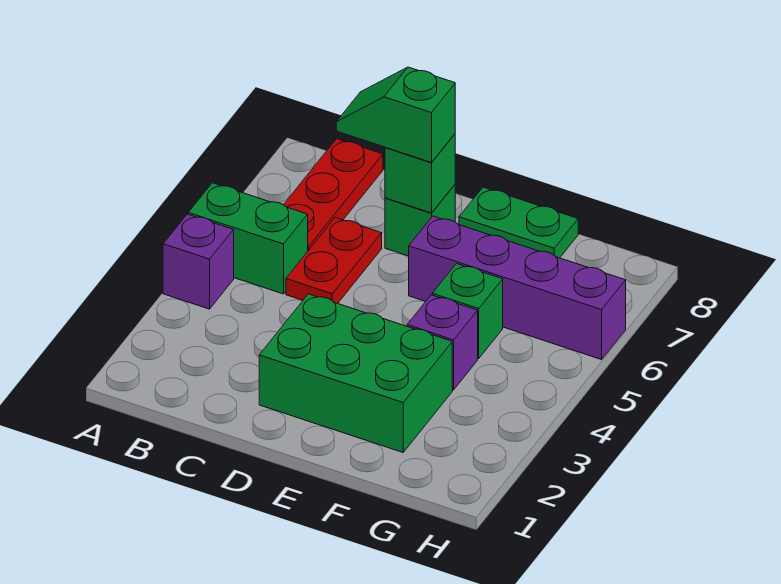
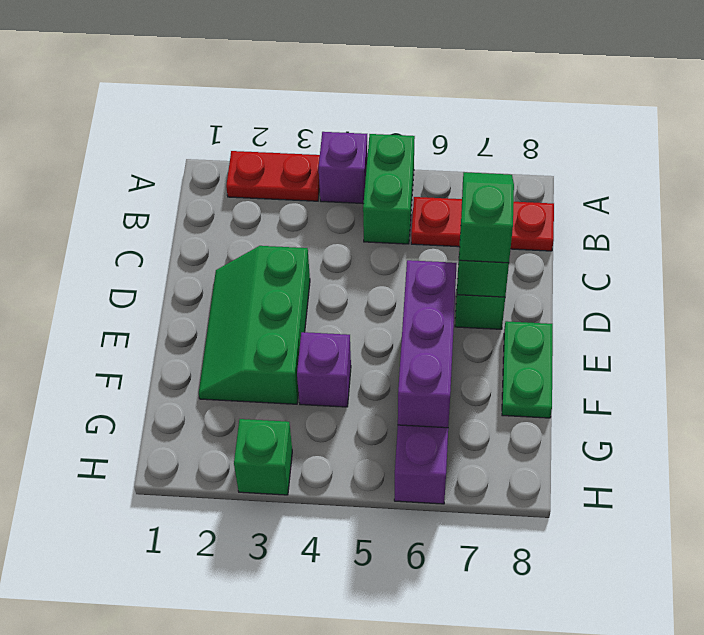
red plate C5:C6 level 1 -> red plate A2:A3 level 1
green brick D2:F3 level 1 -> green slope D2:F3 level 1 top 3
none -> purple brick E6:G6 level 2
green brick F5 level 1 -> green brick H3 level 1

